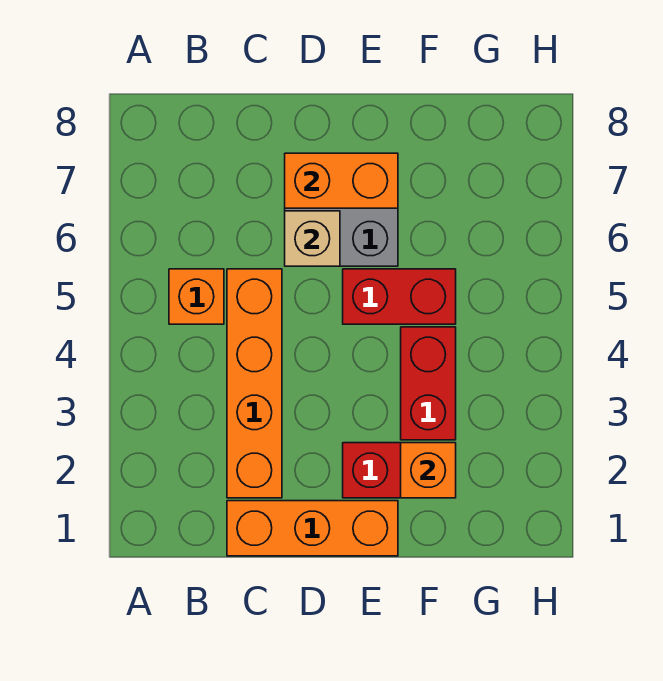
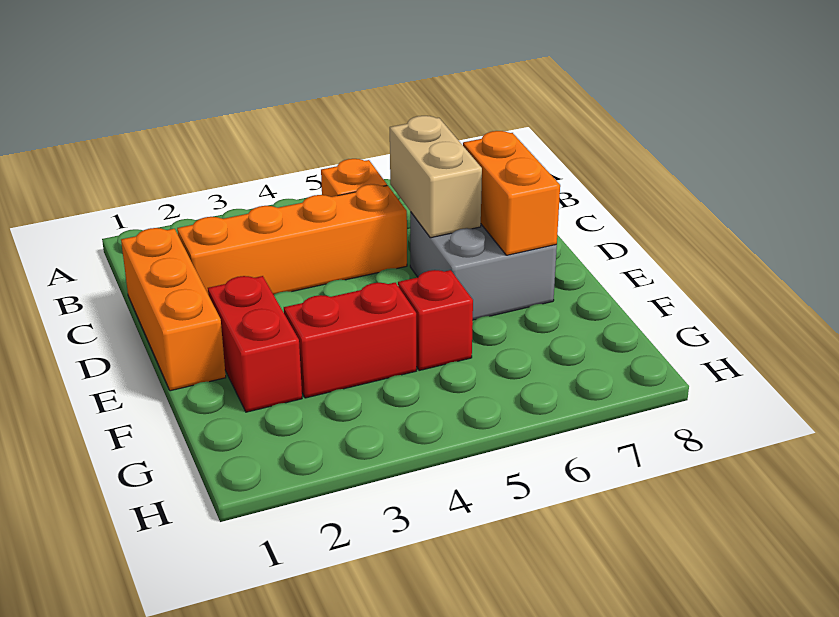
tan brick D6 level 2 -> tan brick C6:D6 level 2
red brick E5:F5 level 1 -> red brick F5 level 1
orange brick F2 level 2 -> none

